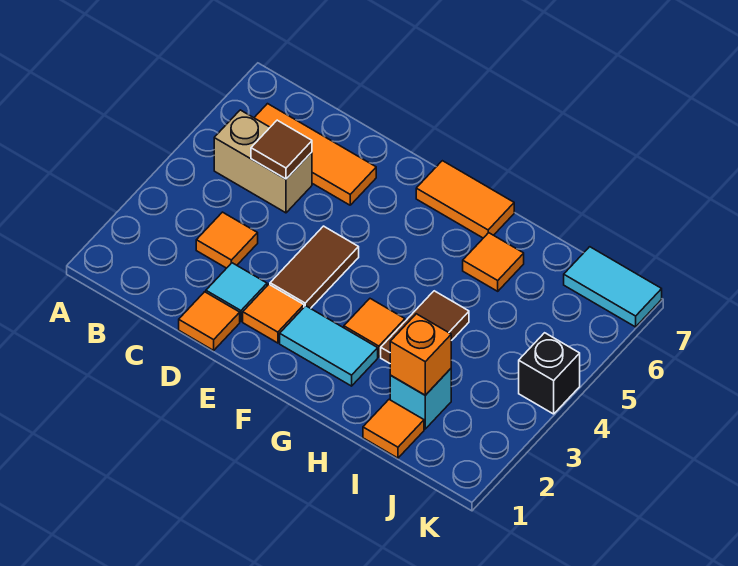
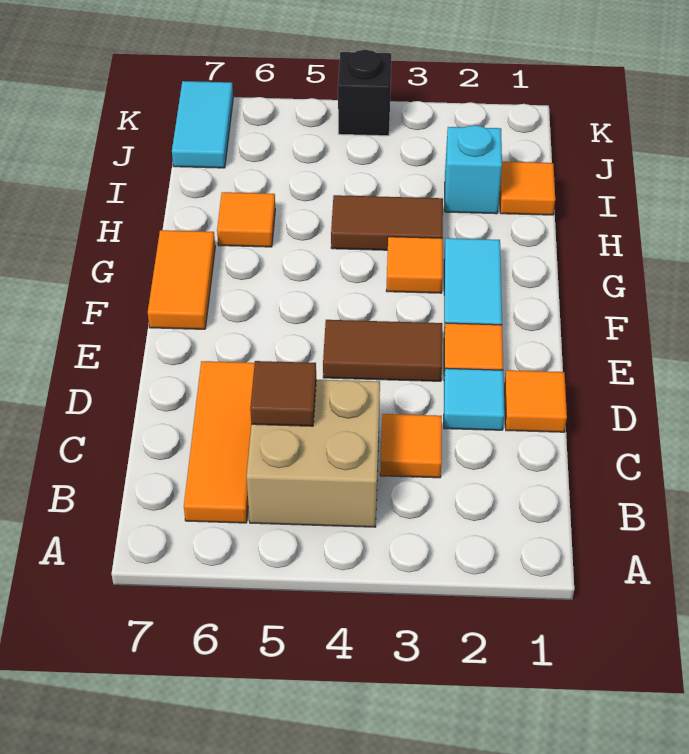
tan brick B5:C5 level 1 -> tan brick B4:C5 level 1
orange brick I2 level 2 -> none

